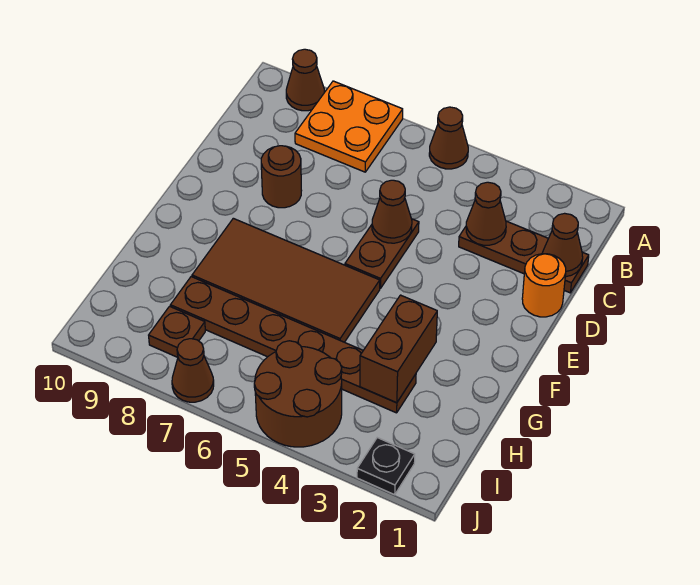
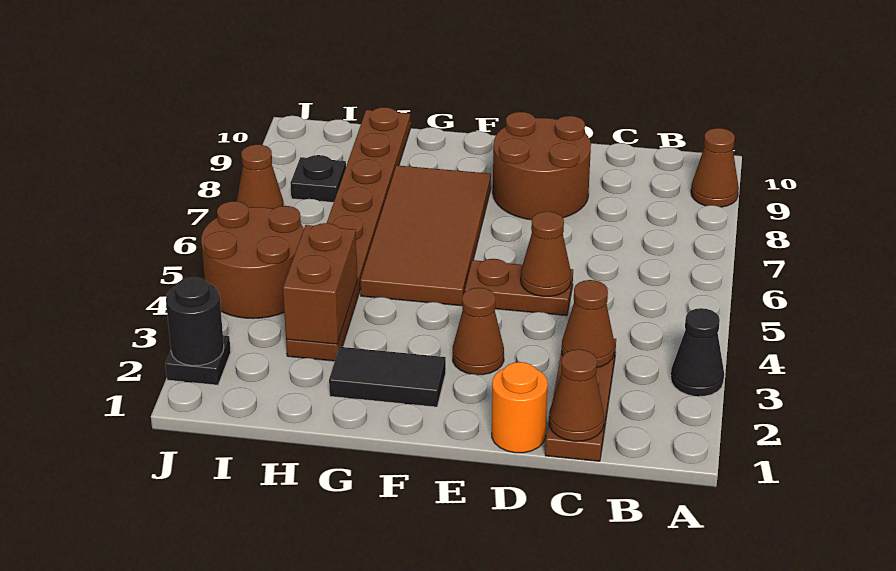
none -> black cone A3 level 1
brown cone A5 level 1 -> brown cone E3 level 1
orange plate A7:B8 level 1 -> none
brown round brick D8 level 1 -> brown round brick D8:E9 level 1
none -> black tile F2:G2 level 1
brown brick G3:H3 level 2 -> brown brick H3:H4 level 2
brown plate H3:H8 level 1 -> brown plate H3:H10 level 1
brown plate I8 level 1 -> black plate I8 level 1
none -> black round brick J2 level 2

